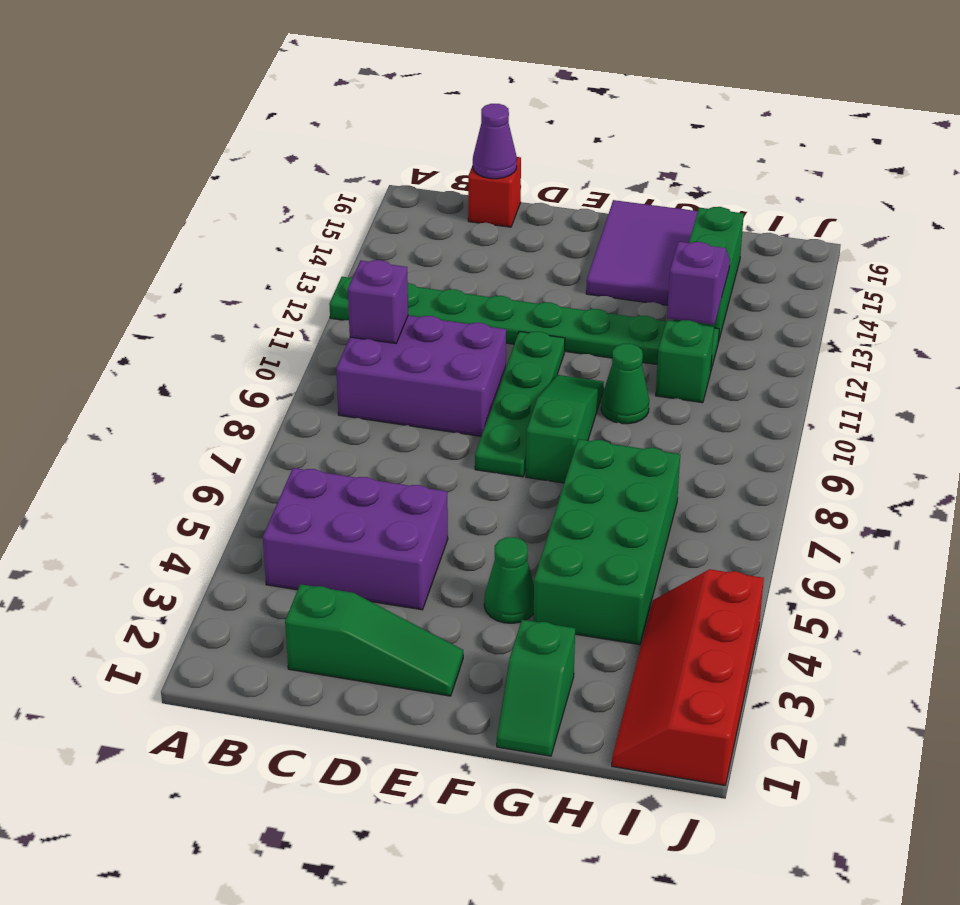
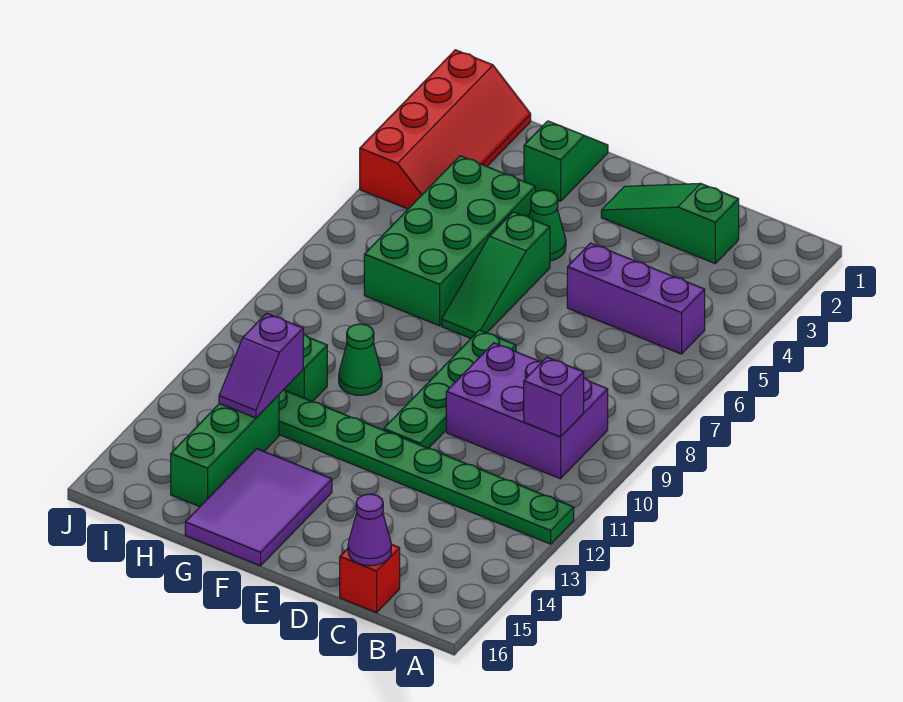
purple brick B4:D5 level 1 -> purple brick B5:D5 level 1
green slope F8:F10 level 1 top 8 -> green slope F5:F7 level 1 top 5

